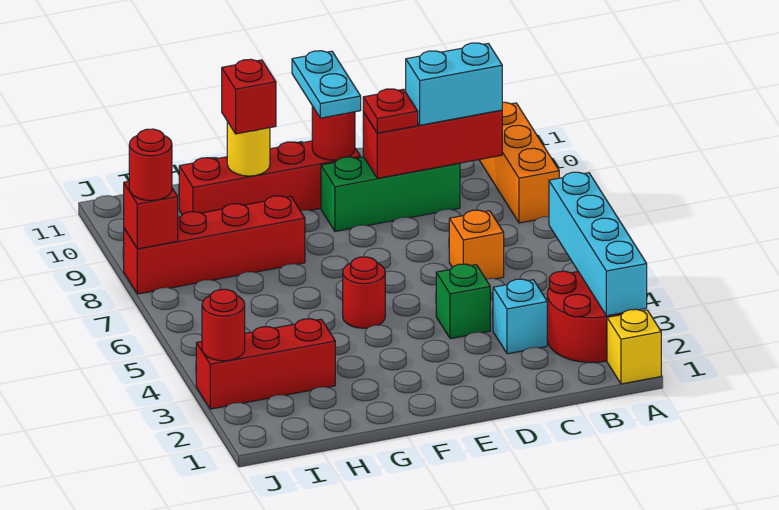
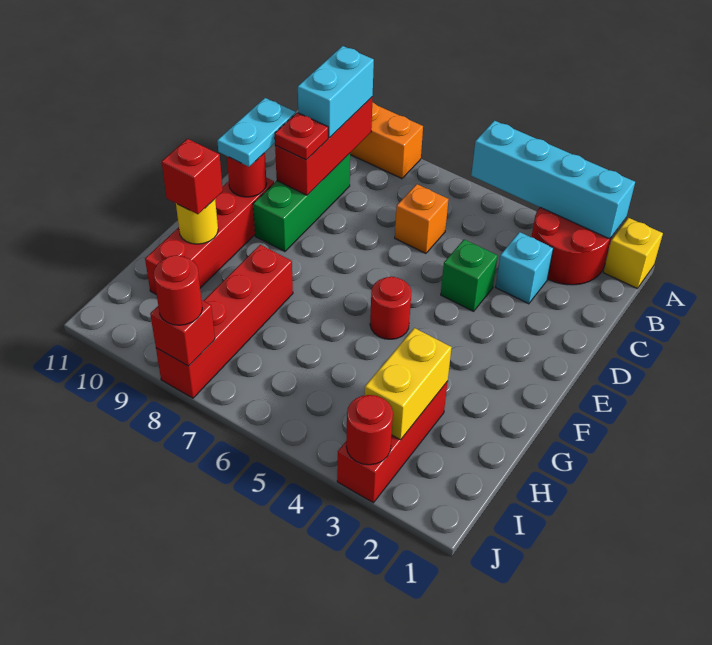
cyan plate E10:E11 level 3 -> cyan plate D10:E10 level 3
none -> yellow brick H3:I3 level 2

